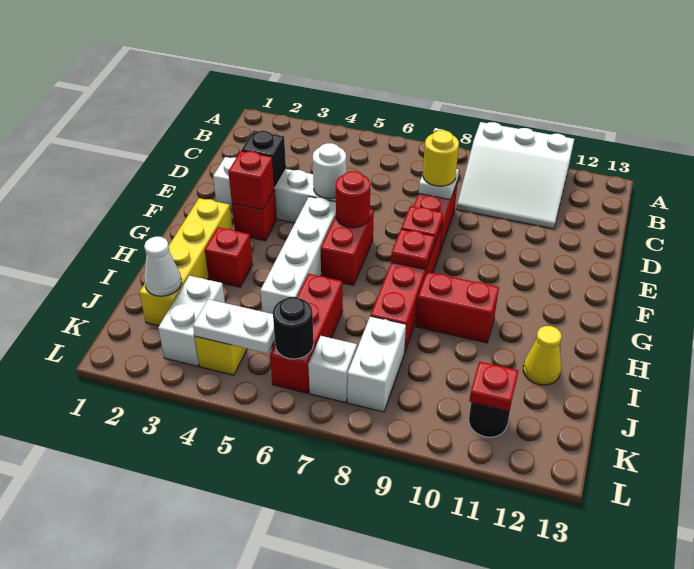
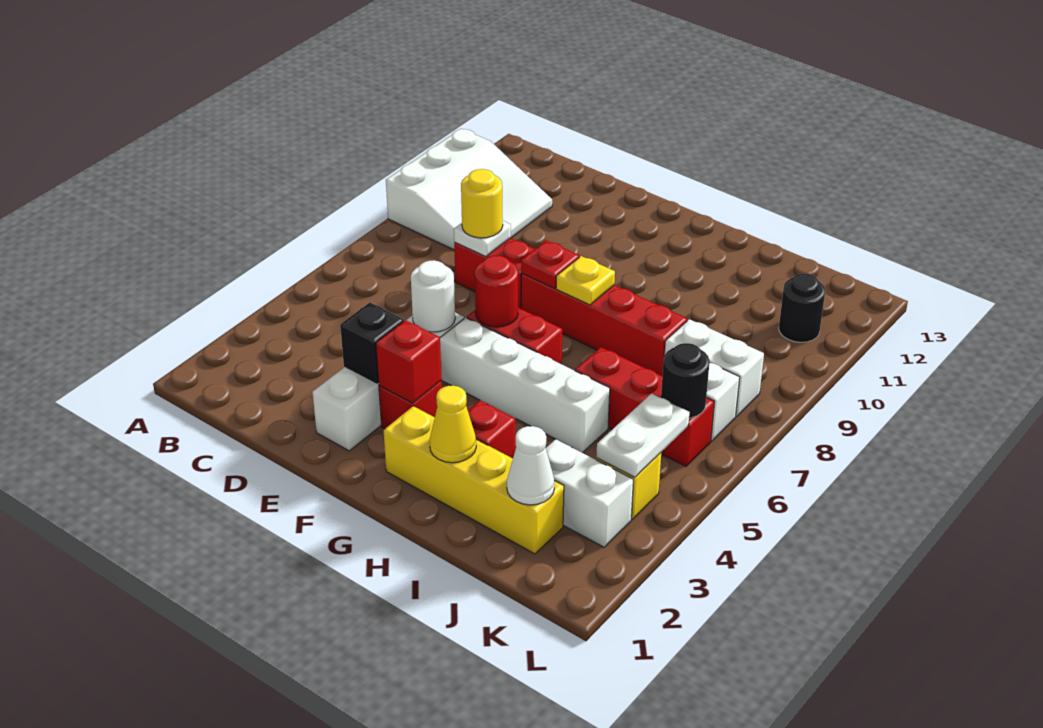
red plate G8 level 2 -> yellow plate G8 level 2
red brick H9:H10 level 1 -> none
yellow cone I12 level 1 -> yellow cone H2 level 2
red plate K11 level 2 -> none

